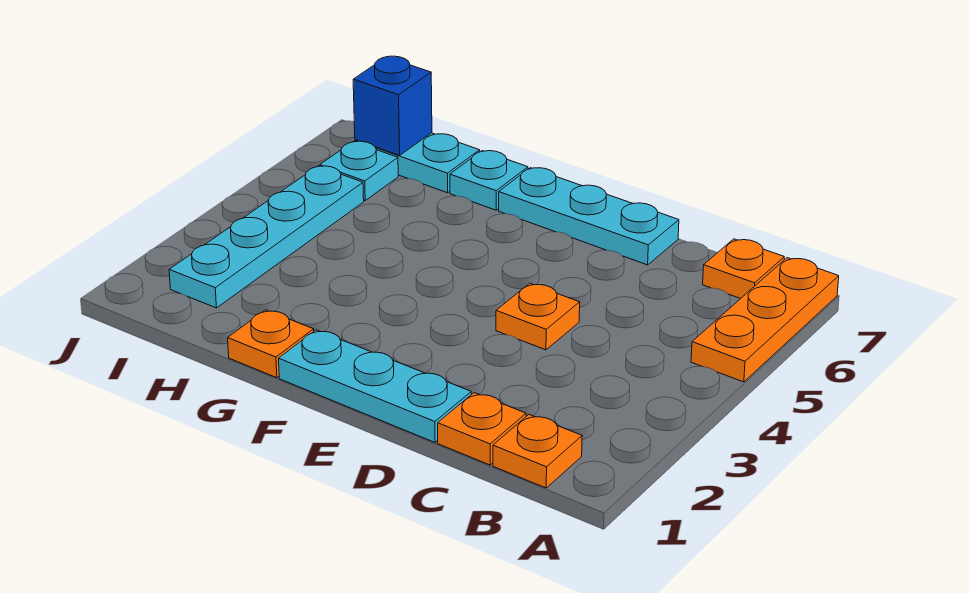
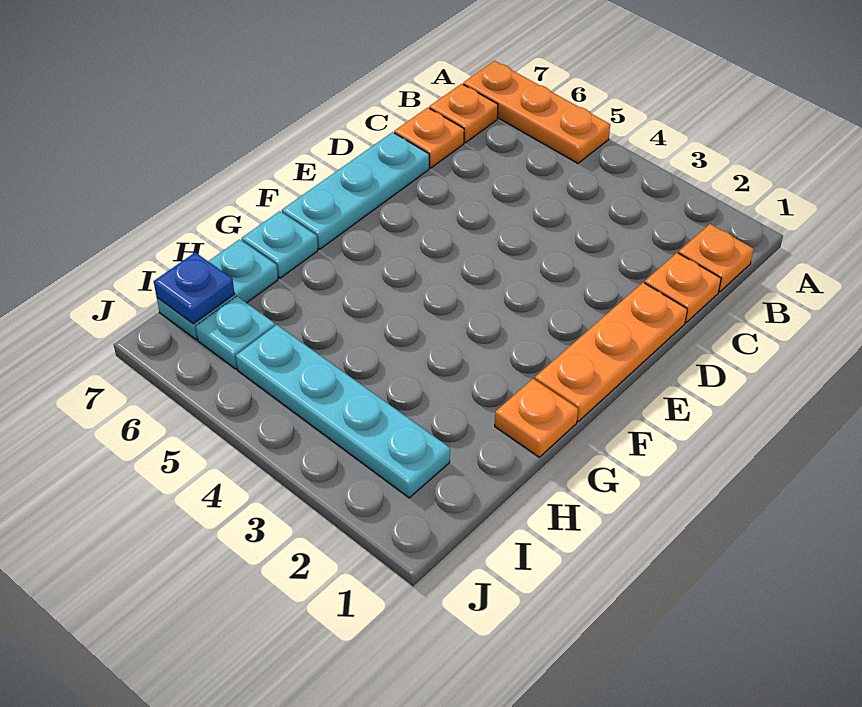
cyan plate D1:F1 level 1 -> orange plate D1:F1 level 1
orange plate D4 level 1 -> orange plate C7 level 1
blue brick I7 level 2 -> blue plate I7 level 2

